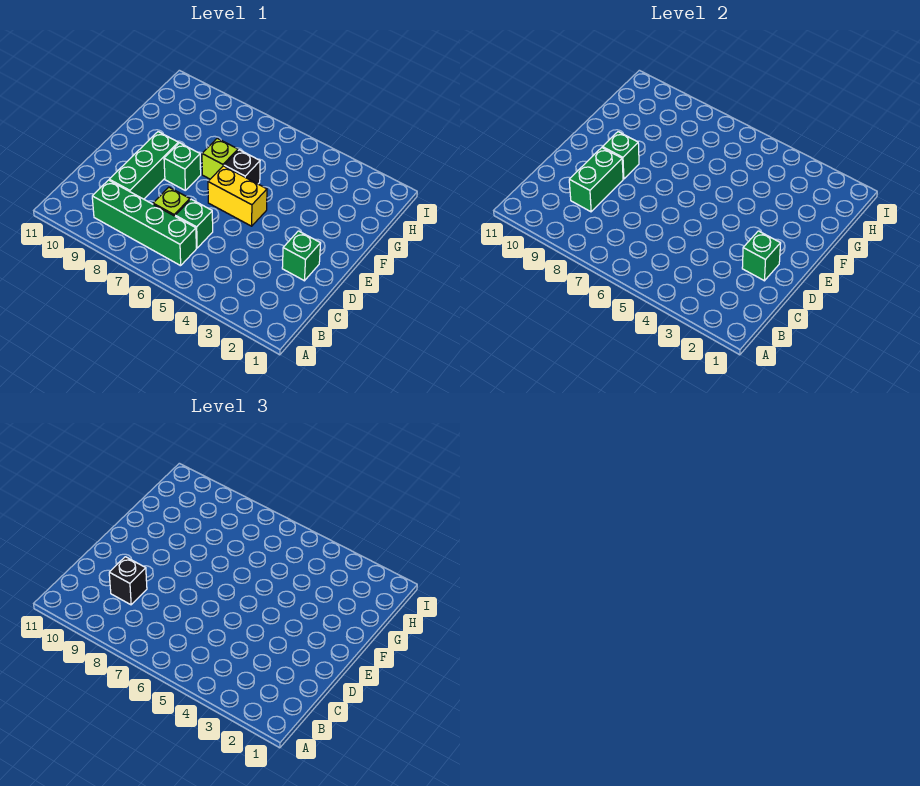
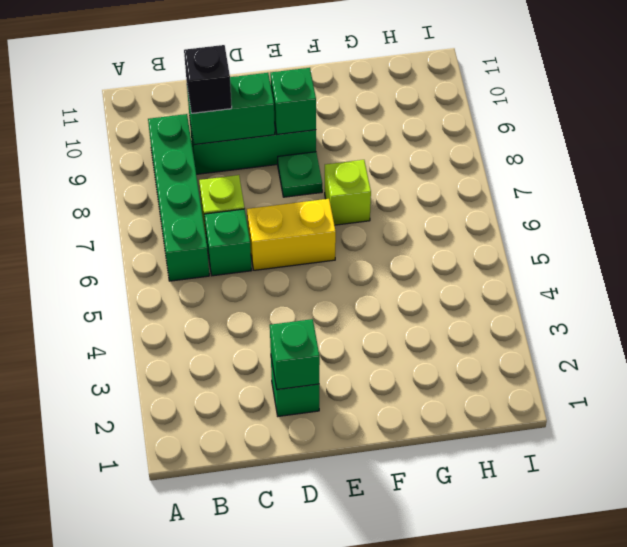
yellow brick E5:E6 level 1 -> yellow brick D6:E6 level 1
green brick E8 level 1 -> green plate E8 level 1
black brick F6 level 1 -> none

